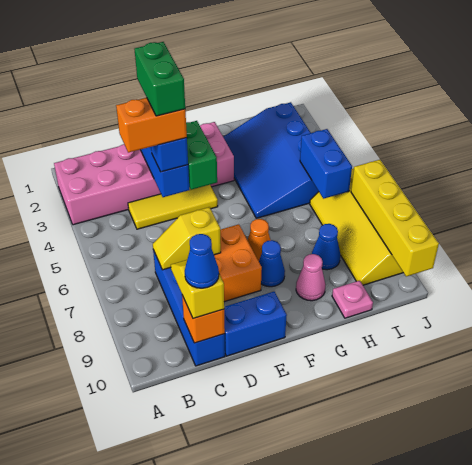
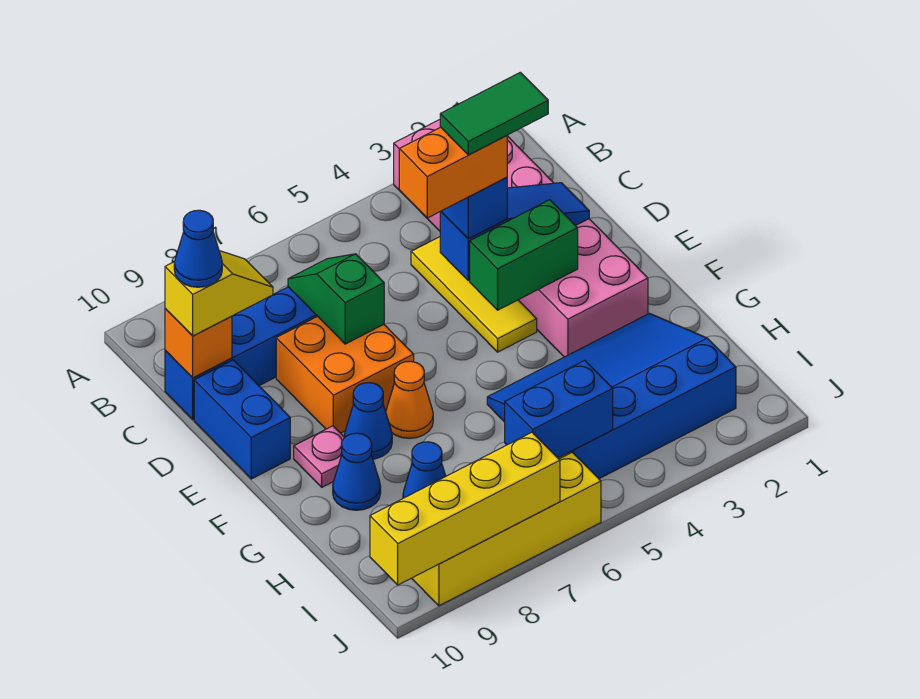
orange brick C4:D4 level 4 -> orange brick D4:D5 level 4
yellow slope C7:D7 level 2 top D -> green slope C7:D7 level 2 top D
green brick D3:D4 level 5 -> green tile D3:D4 level 5
pink cone G9 level 1 -> blue cone G9 level 1
pink plate H10 level 1 -> pink plate F9 level 1

